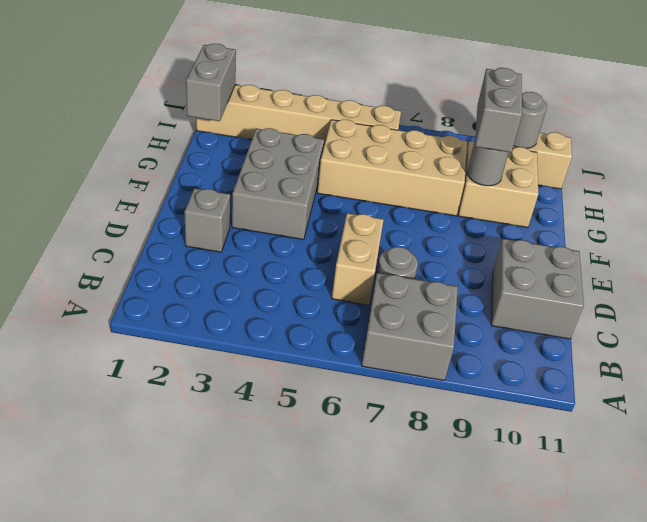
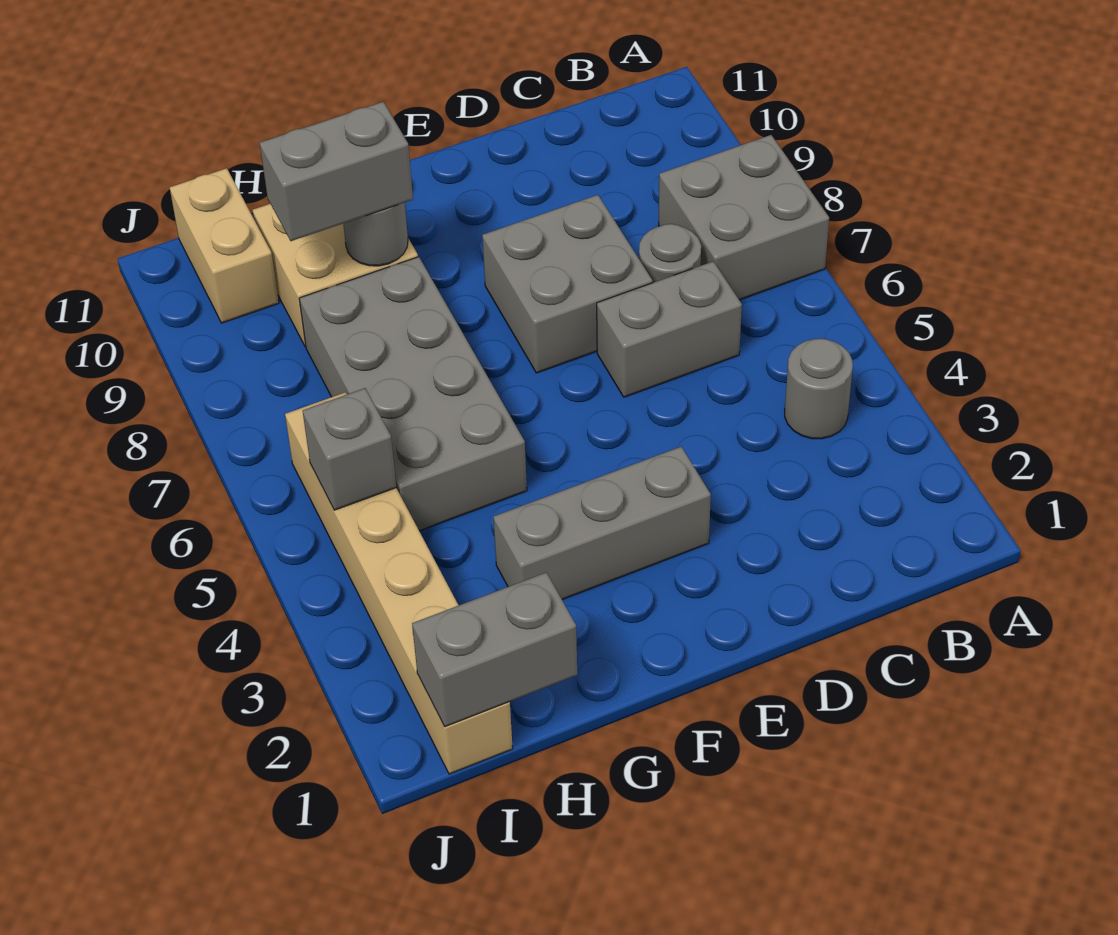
tan brick C6:D6 level 1 -> grey brick C6:D6 level 1
grey brick C10:D11 level 1 -> grey brick D7:E8 level 1
grey brick D2 level 1 -> grey brick I5 level 2
grey brick E3:G4 level 1 -> grey brick E3:G3 level 1
tan brick G5:H8 level 1 -> grey brick G5:H8 level 1
grey round brick I10 level 2 -> grey round brick B4 level 1

